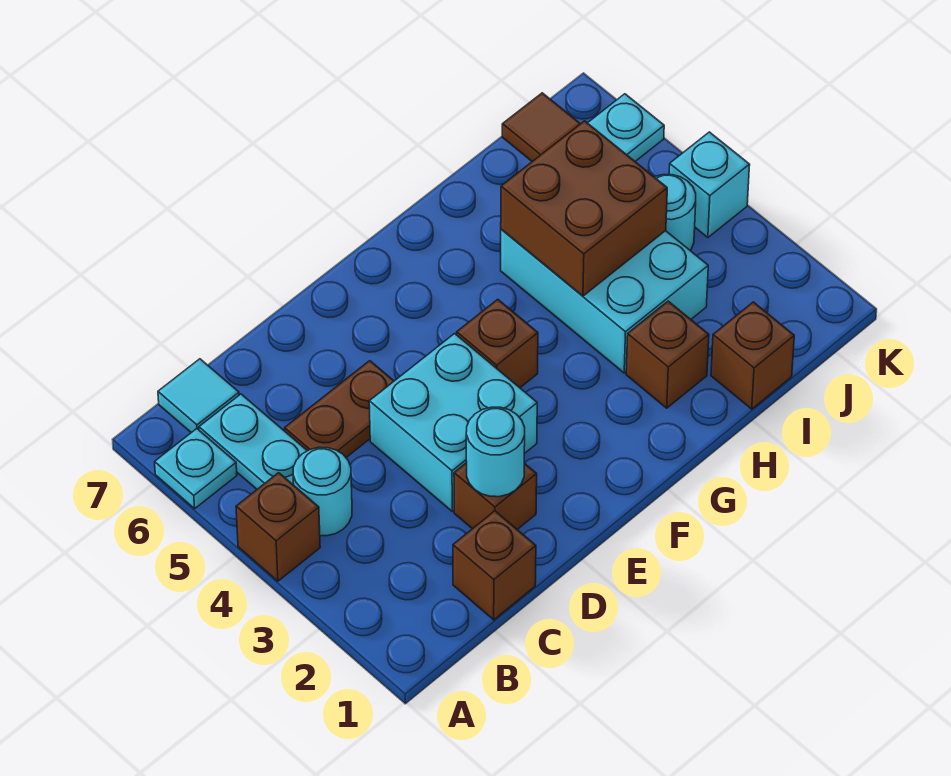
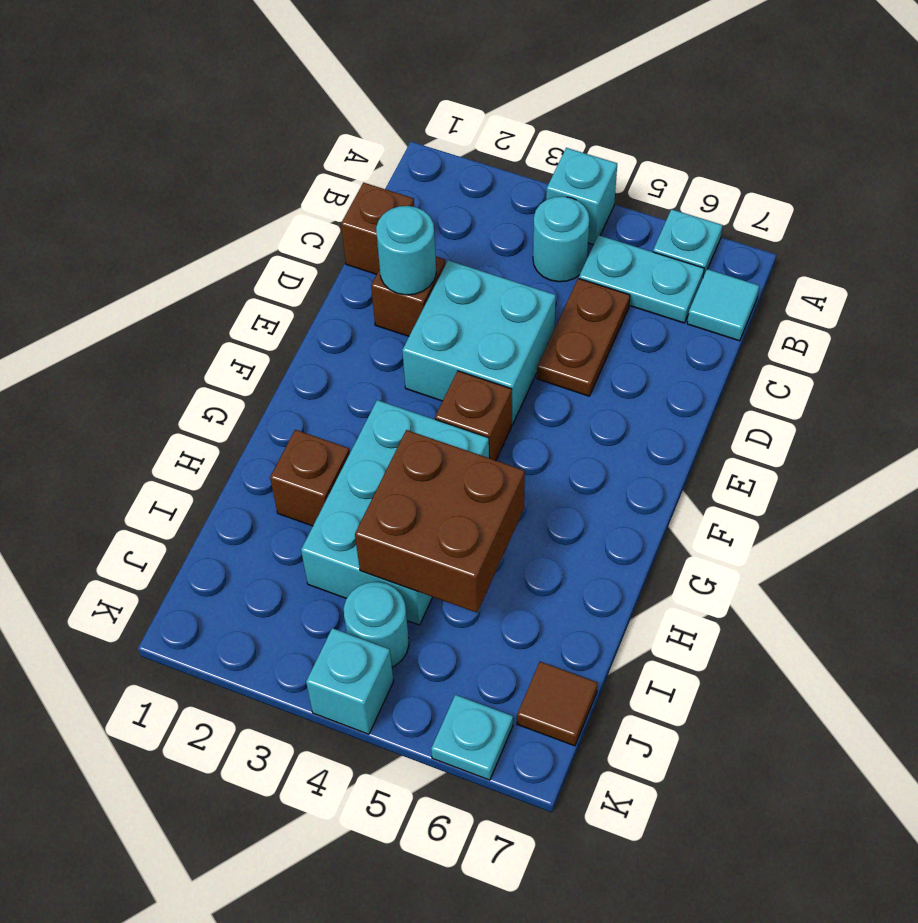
brown brick A4 level 1 -> cyan brick A4 level 1
cyan brick H3:I5 level 1 -> cyan brick G3:I4 level 1
brown brick I1 level 1 -> none

